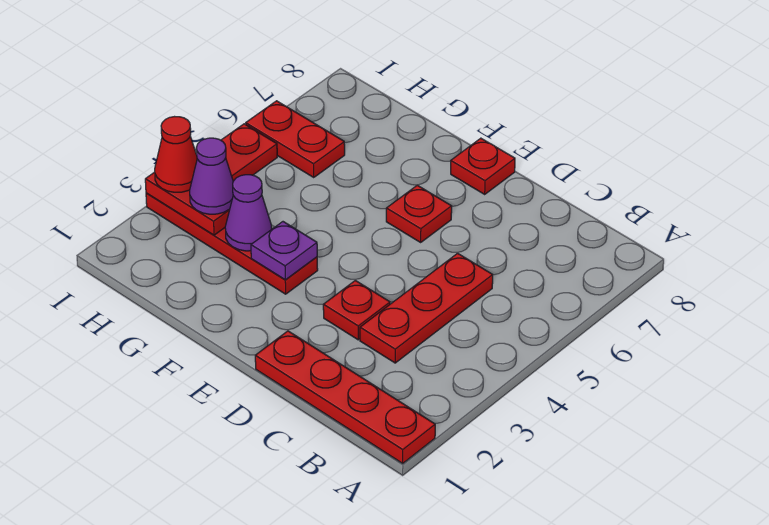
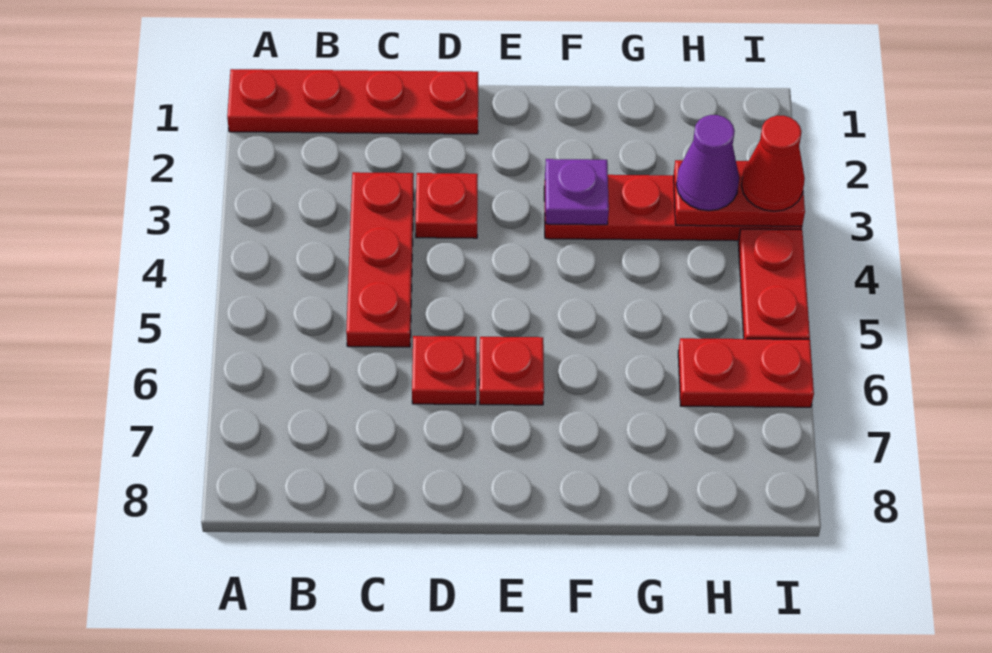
red plate E8 level 1 -> red plate D6 level 1
purple cone G3 level 2 -> none

